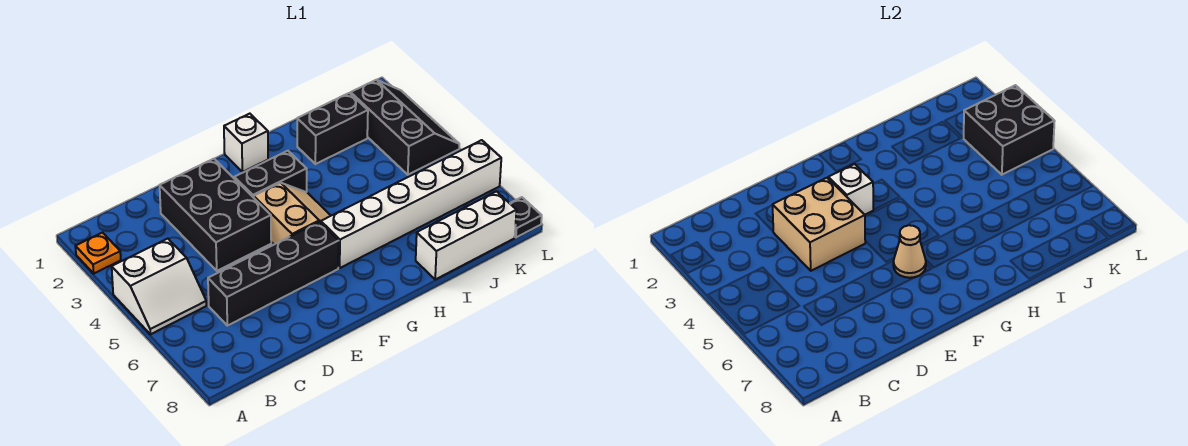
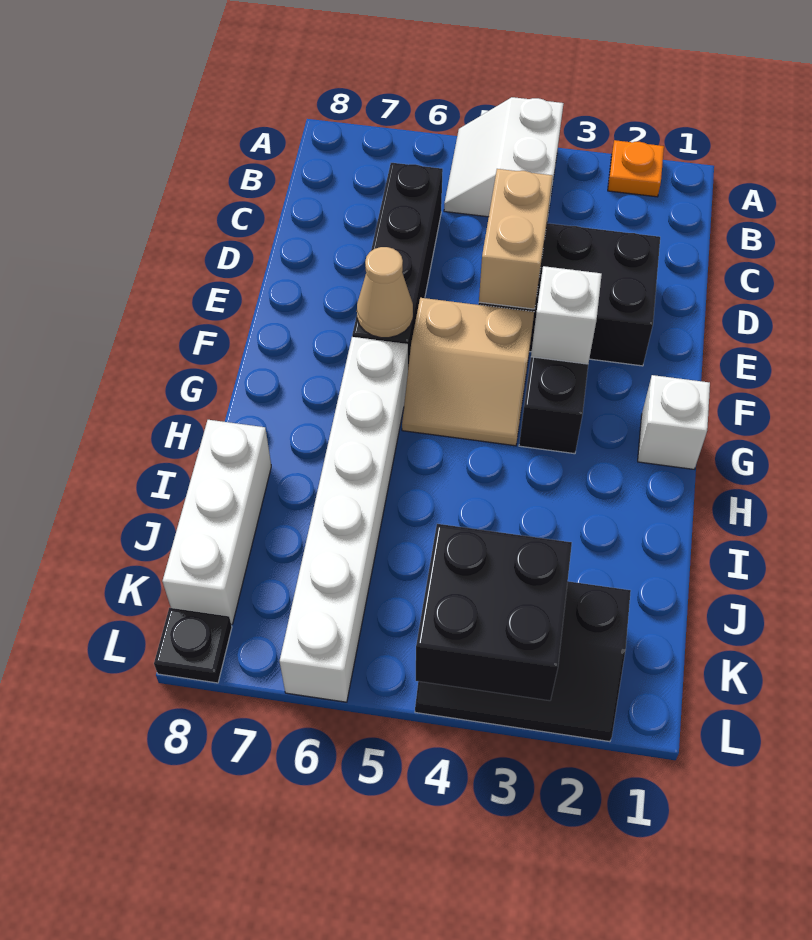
tan brick D3:E4 level 2 -> tan brick D4:E4 level 2
black brick I2:J2 level 1 -> none

